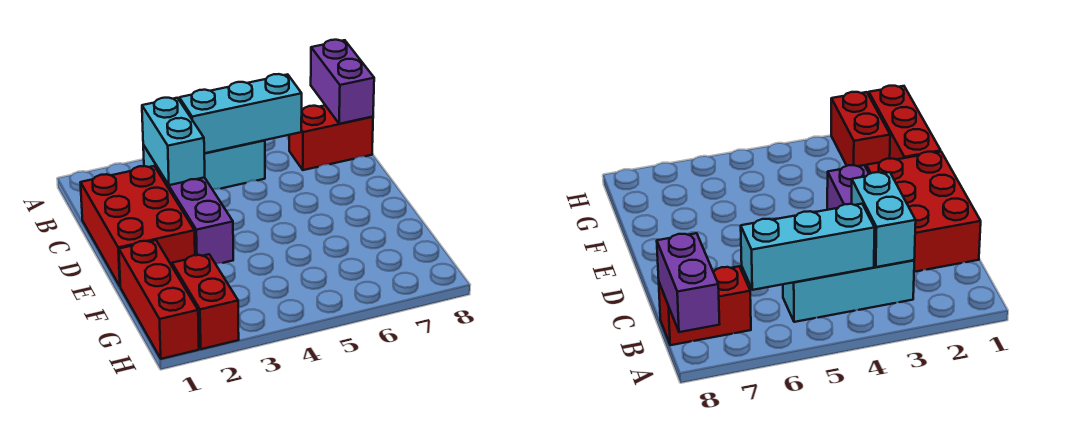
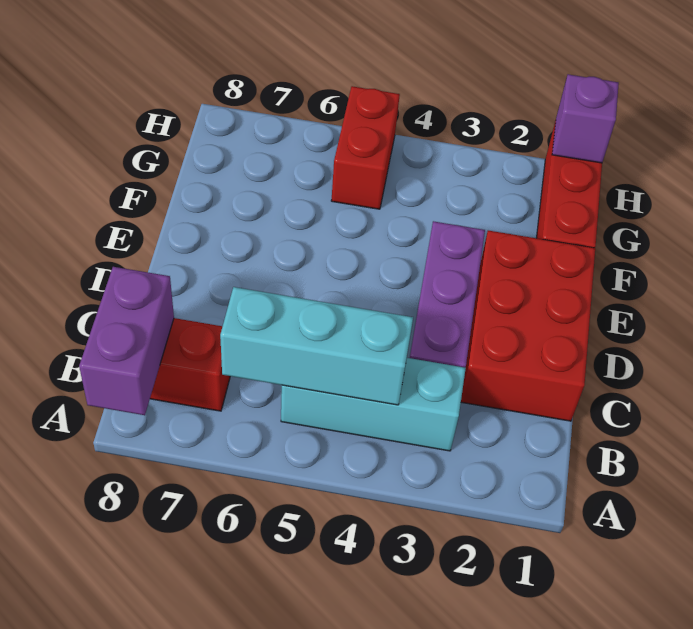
cyan brick B3:C3 level 2 -> none
red brick G2:H2 level 1 -> red brick G5:H5 level 1
none -> purple brick H1 level 2

